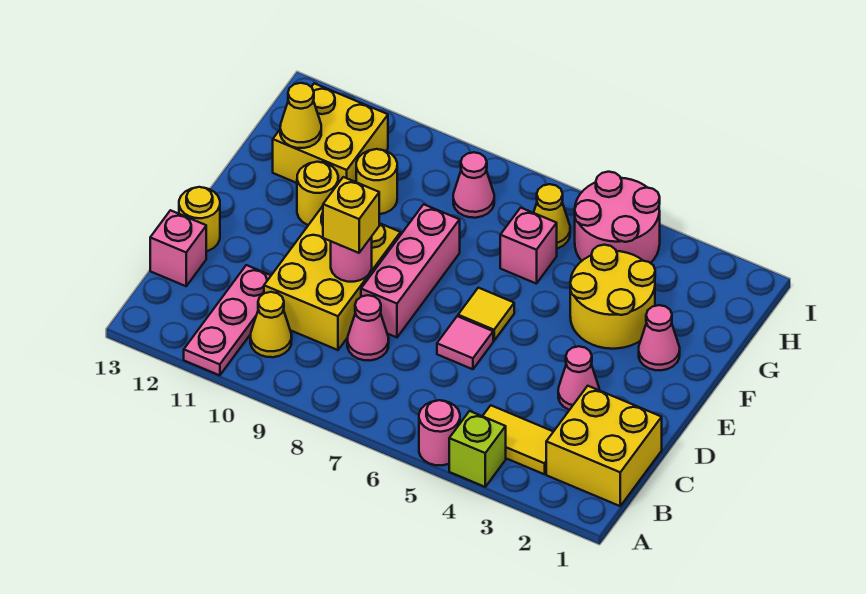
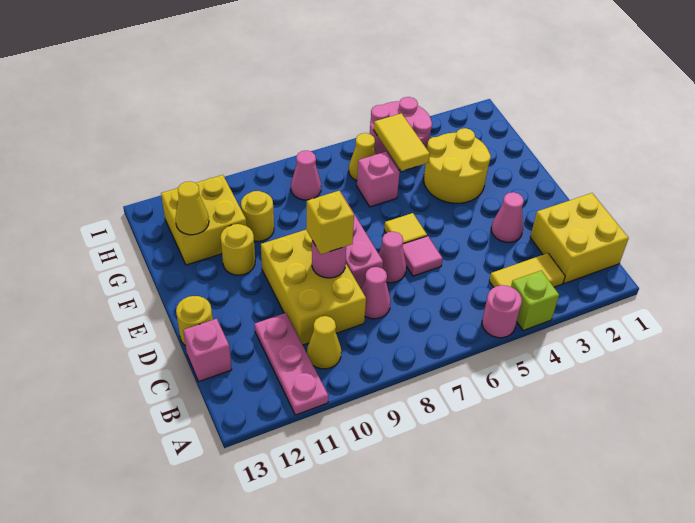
pink cone F2 level 1 -> pink cone D7 level 1
none -> yellow tile G5:H5 level 2

